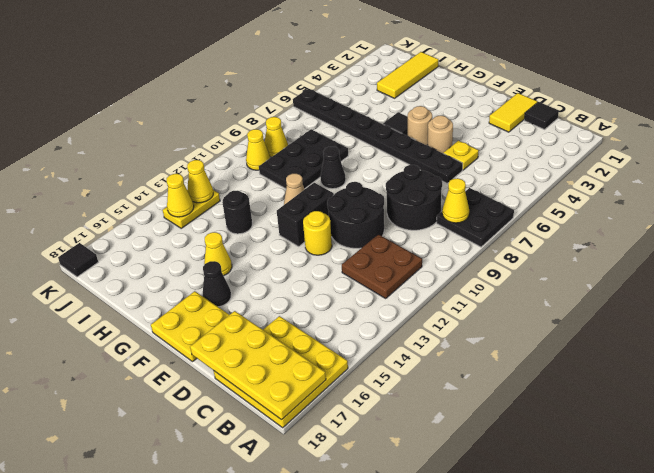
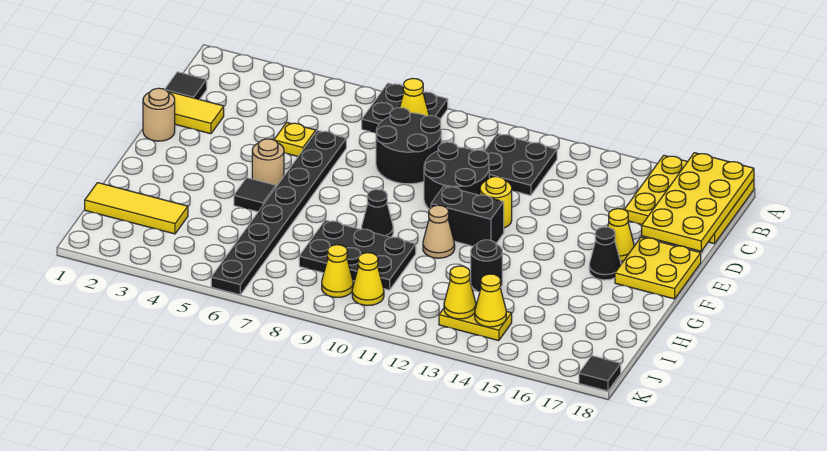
brown plate B11:C12 level 1 -> black plate B11:C12 level 1
tan round brick E5 level 1 -> tan round brick E1 level 1
yellow cone G15 level 1 -> yellow cone E16 level 1

